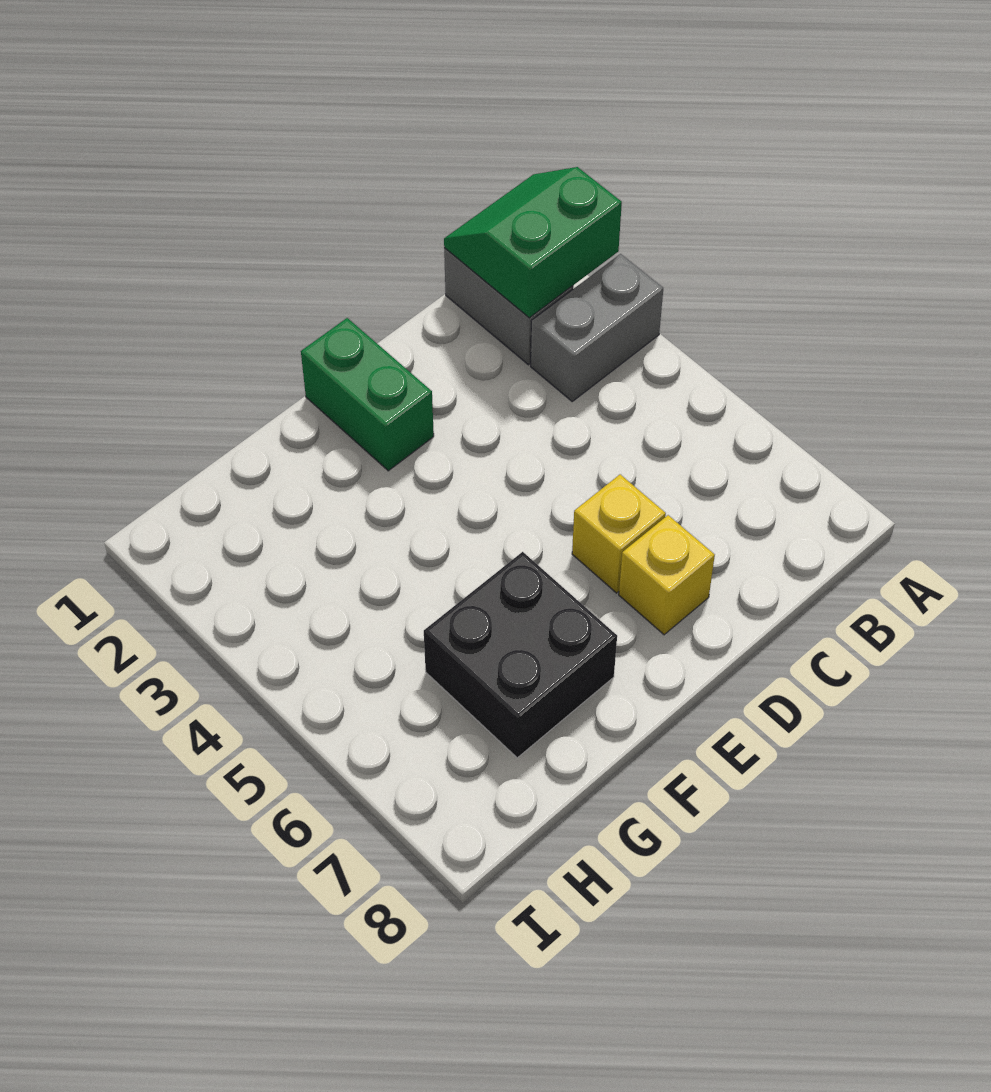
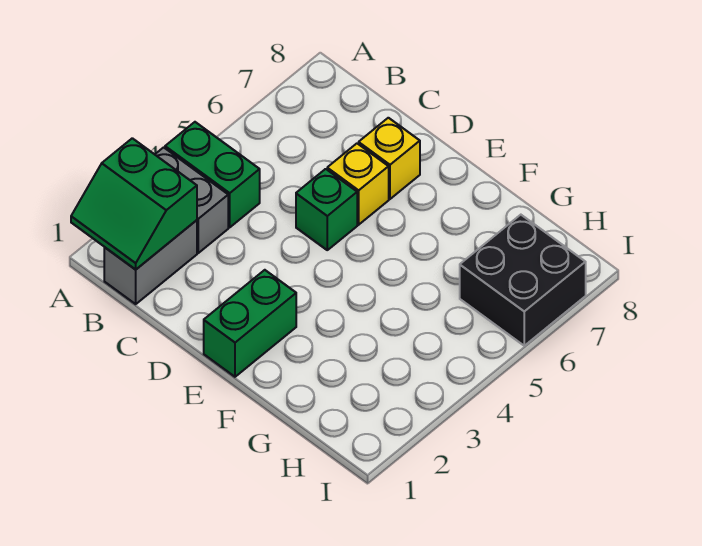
none -> green brick A4:B4 level 1
none -> green brick D5 level 1
black brick F6:G7 level 1 -> black brick H6:I7 level 1

